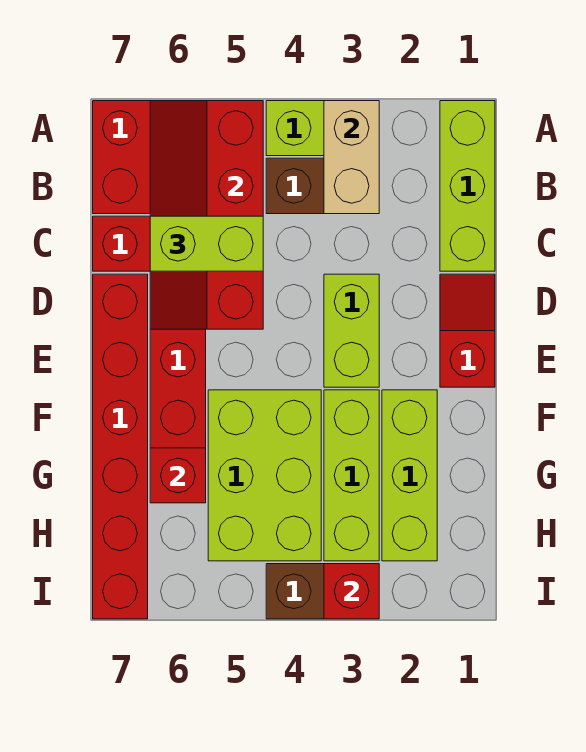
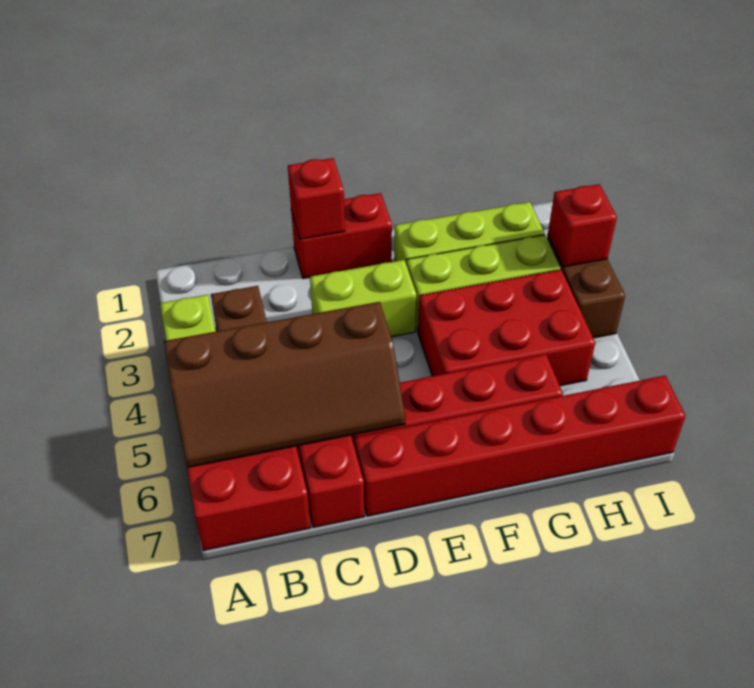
lime brick A1:C1 level 1 -> none
tan brick A3:B3 level 2 -> none
red slope A5:D6 level 2 top 5 -> brown slope A5:D6 level 2 top 5
lime brick C5:C6 level 3 -> none
red slope D1:E1 level 1 top E -> red brick D1:E1 level 1
lime brick F4:H5 level 1 -> red brick F4:H5 level 1
red brick G6 level 2 -> red brick D1 level 2

